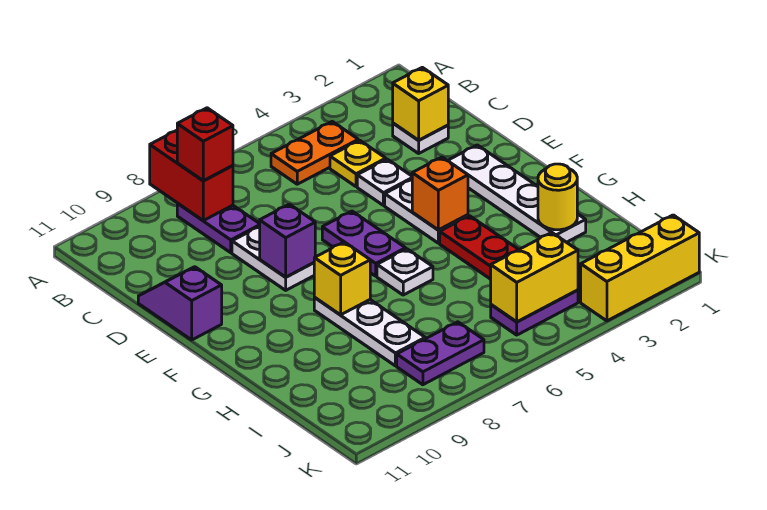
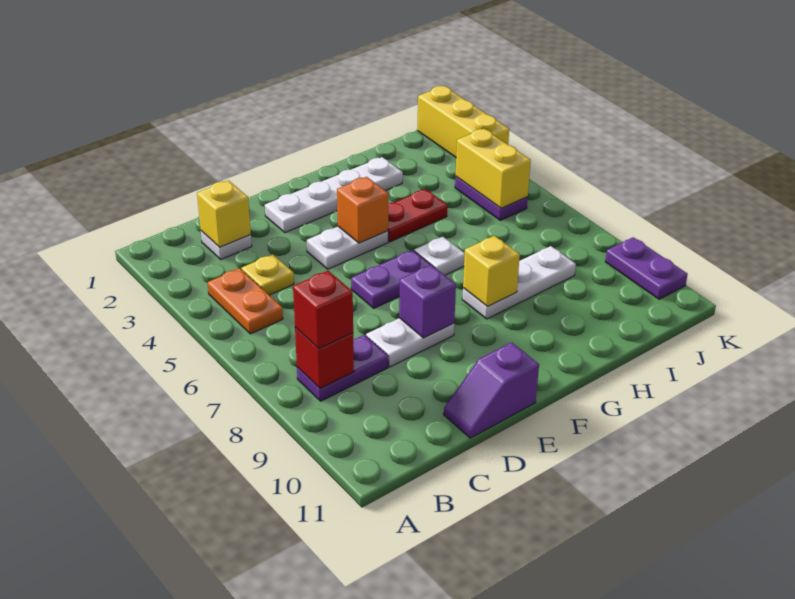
red brick A8:B8 level 2 -> red brick B8 level 2
white plate D4 level 1 -> none
yellow round brick H2 level 2 -> none
purple plate J7:J8 level 1 -> purple plate K9:K10 level 1

